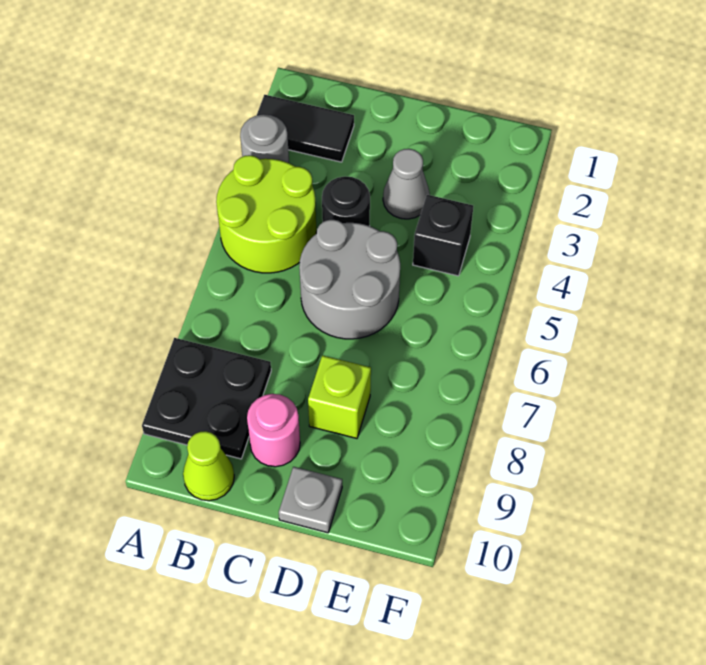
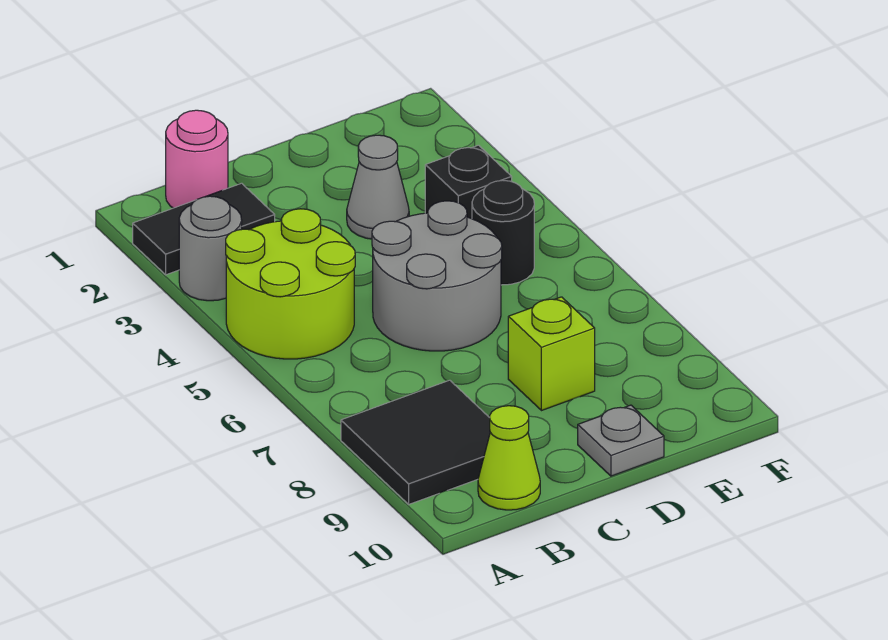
black plate A8:B9 level 1 -> black tile A8:B9 level 1
black round brick C4 level 1 -> black round brick E5 level 1
pink round brick C9 level 1 -> pink round brick B1 level 1

